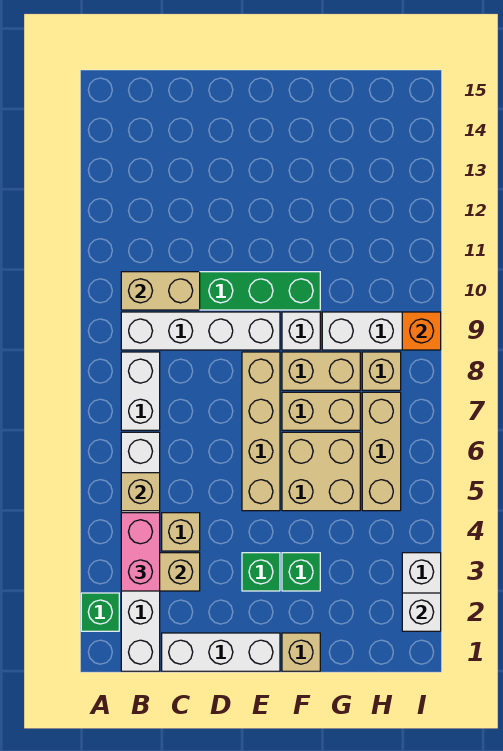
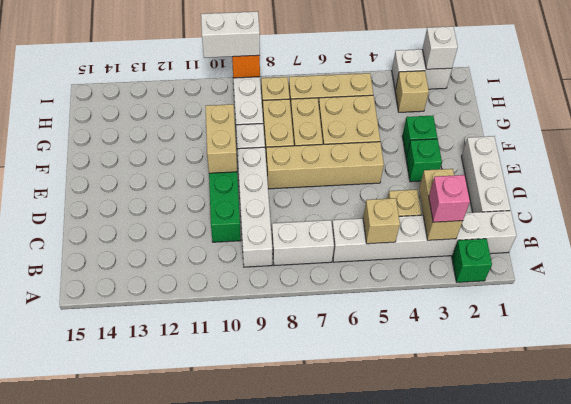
pink brick B3:B4 level 3 -> pink brick B3 level 3
tan brick B10:C10 level 2 -> tan brick E10:F10 level 2
tan brick F1 level 1 -> tan brick H3 level 1
none -> white brick I9:I10 level 3

